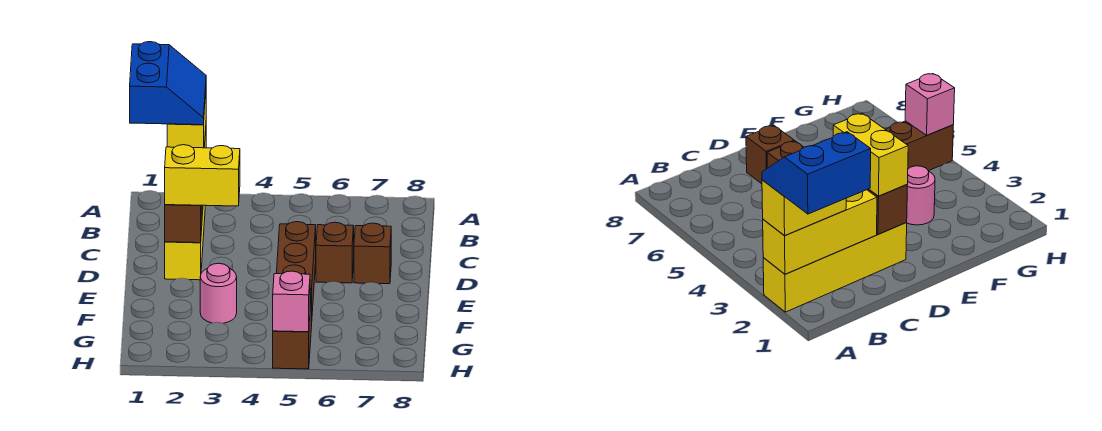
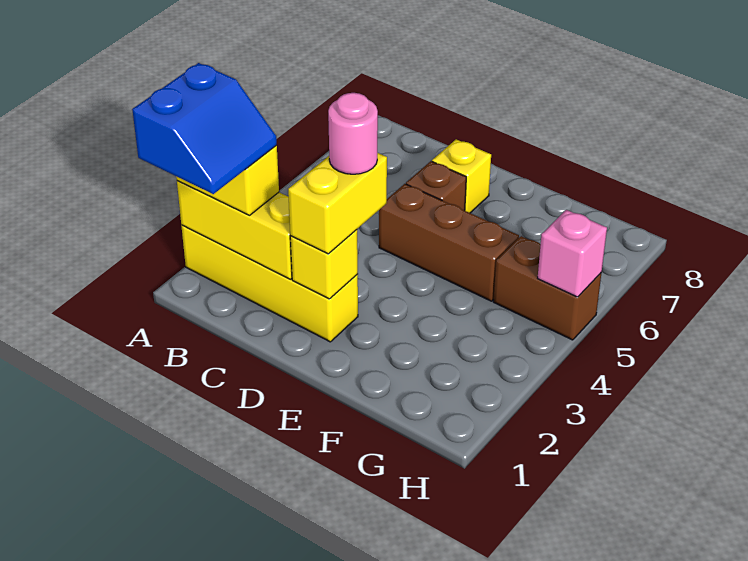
blue slope A1:B2 level 4 top 1 -> blue slope A1:B2 level 4 top A
brown brick D2 level 2 -> yellow brick D2 level 2
brown brick D7 level 1 -> yellow brick D7 level 1
pink round brick F3 level 1 -> pink round brick D3 level 4

